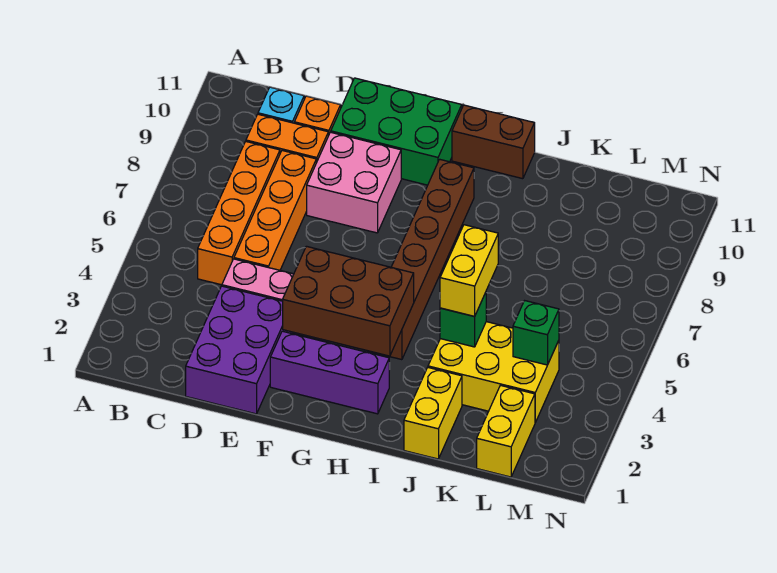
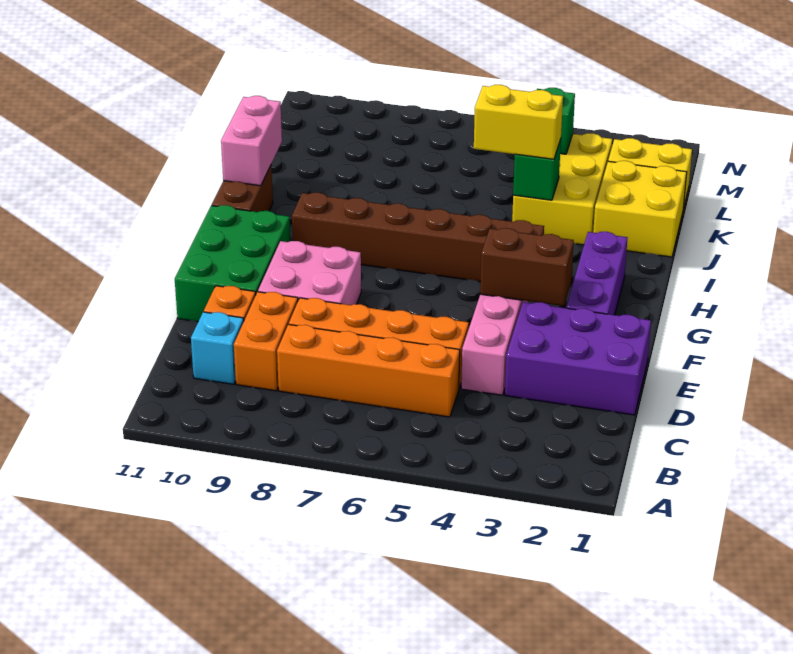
brown brick F3:H4 level 2 -> brown brick F3:F4 level 2
none -> pink brick I11:J11 level 2
yellow brick J1:J2 level 1 -> yellow brick J1:K2 level 1

